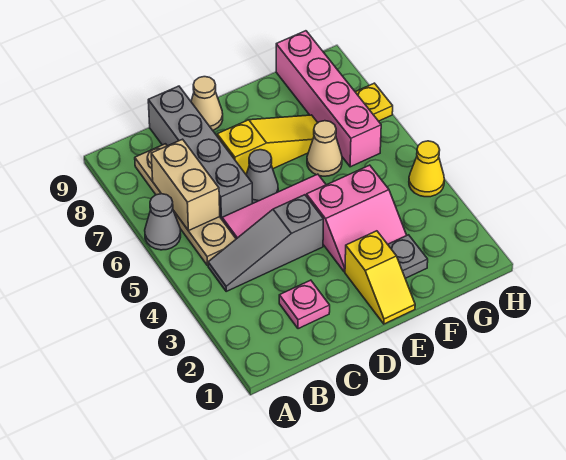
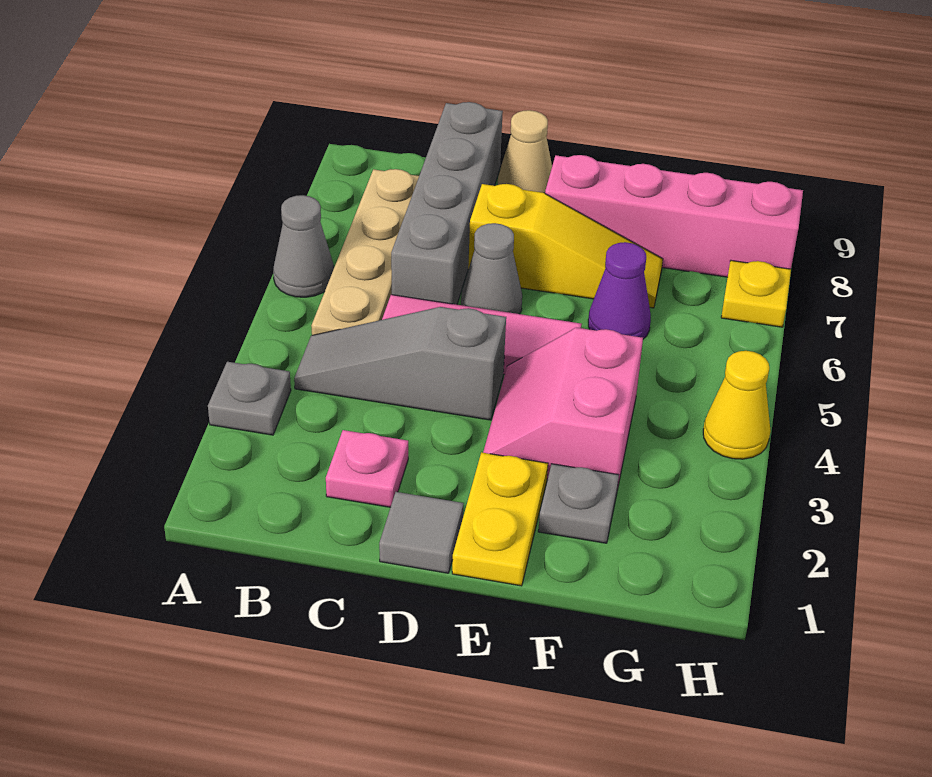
none -> grey plate A3 level 1
tan brick B6:B7 level 2 -> none
none -> grey tile D1 level 1
yellow slope E1:E2 level 1 top 2 -> yellow plate E1:E2 level 1
pink slope E3:F4 level 1 top 4 -> pink slope E3:F4 level 1 top F
tan cone F6 level 1 -> purple cone F6 level 1
pink brick G6:G9 level 1 -> pink brick E8:H8 level 1

